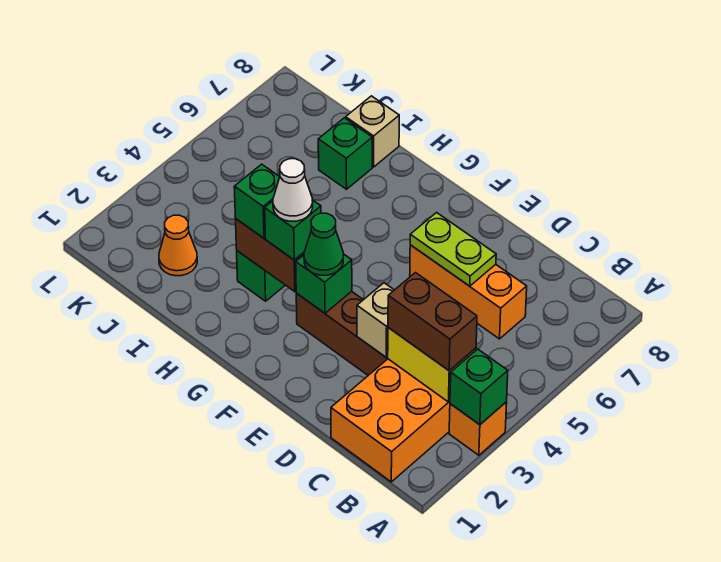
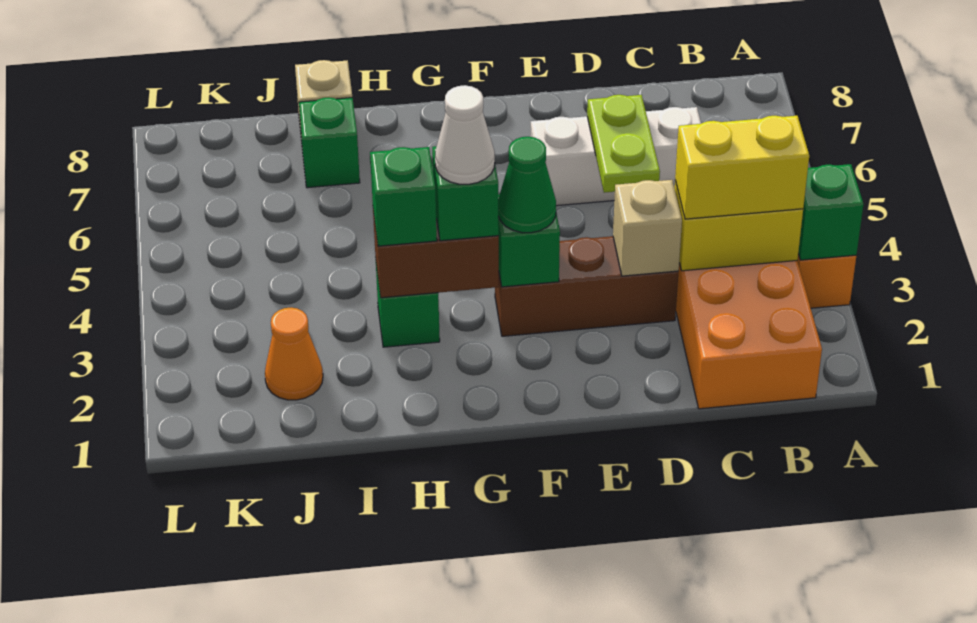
brown brick B3:C3 level 3 -> yellow brick B3:C3 level 3
orange brick C6:E6 level 1 -> white brick C6:E6 level 1
lime plate D6:E6 level 2 -> lime plate D5:D6 level 2

